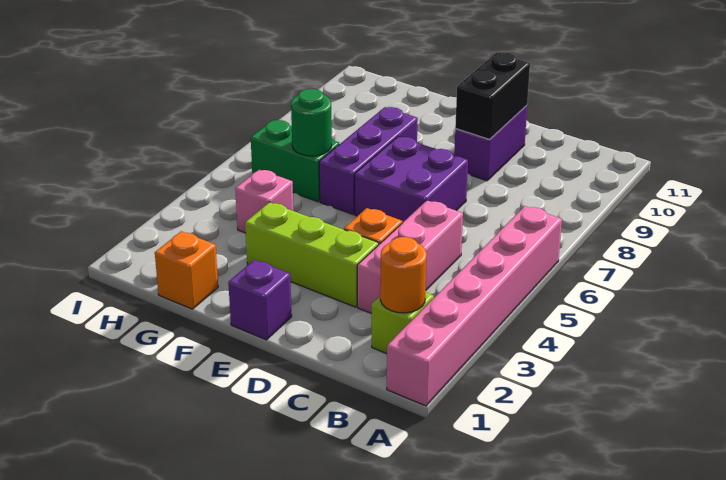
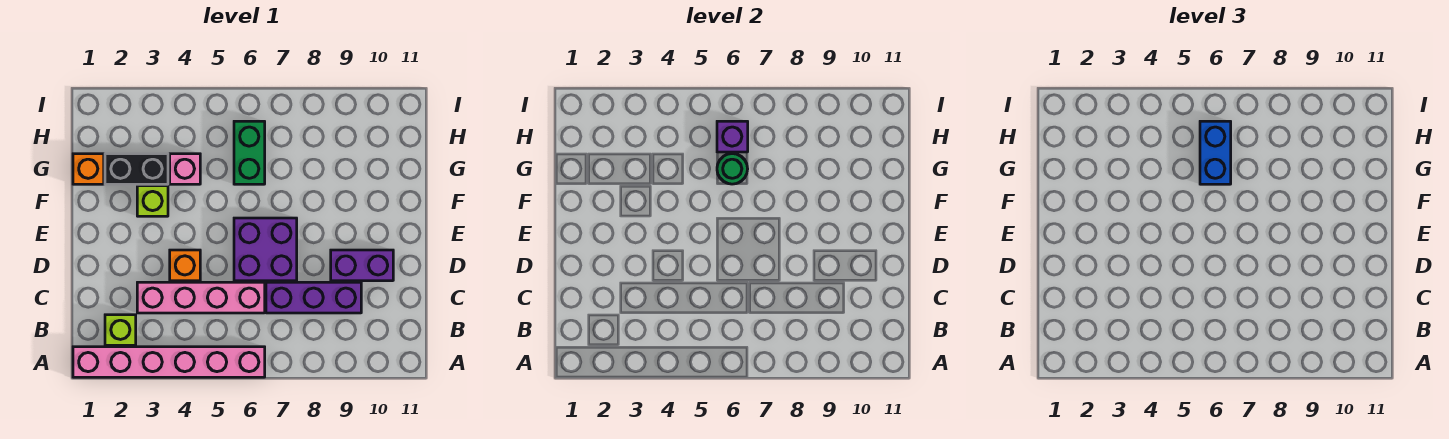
orange round brick B2 level 2 -> none
pink brick C3:C5 level 1 -> pink brick C3:C6 level 1
lime brick D3:F3 level 1 -> lime brick F3 level 1
black brick D9:D10 level 2 -> black brick G2:G3 level 1
purple brick E1 level 1 -> purple brick H6 level 2
purple brick F6:F8 level 1 -> purple brick C7:C9 level 1
none -> blue brick G6:H6 level 3

